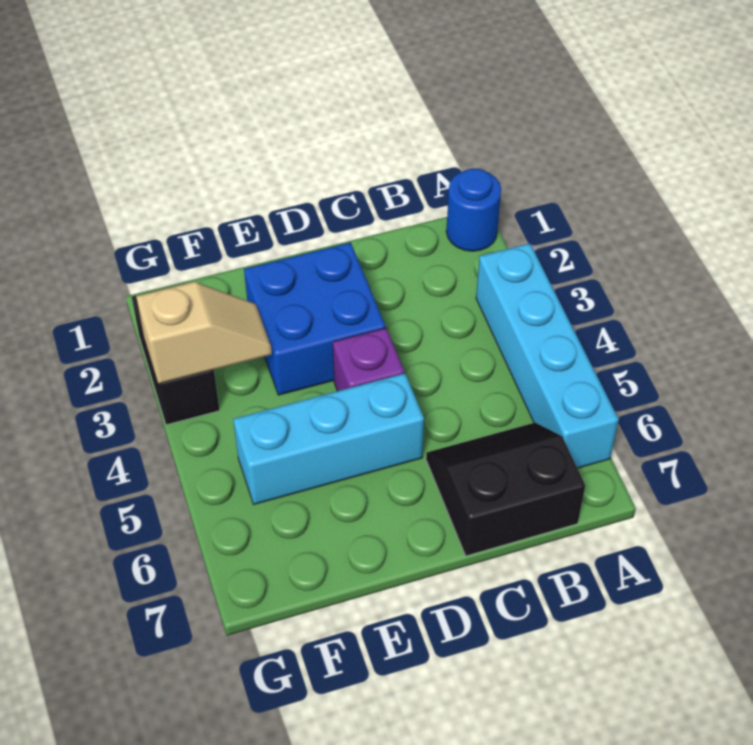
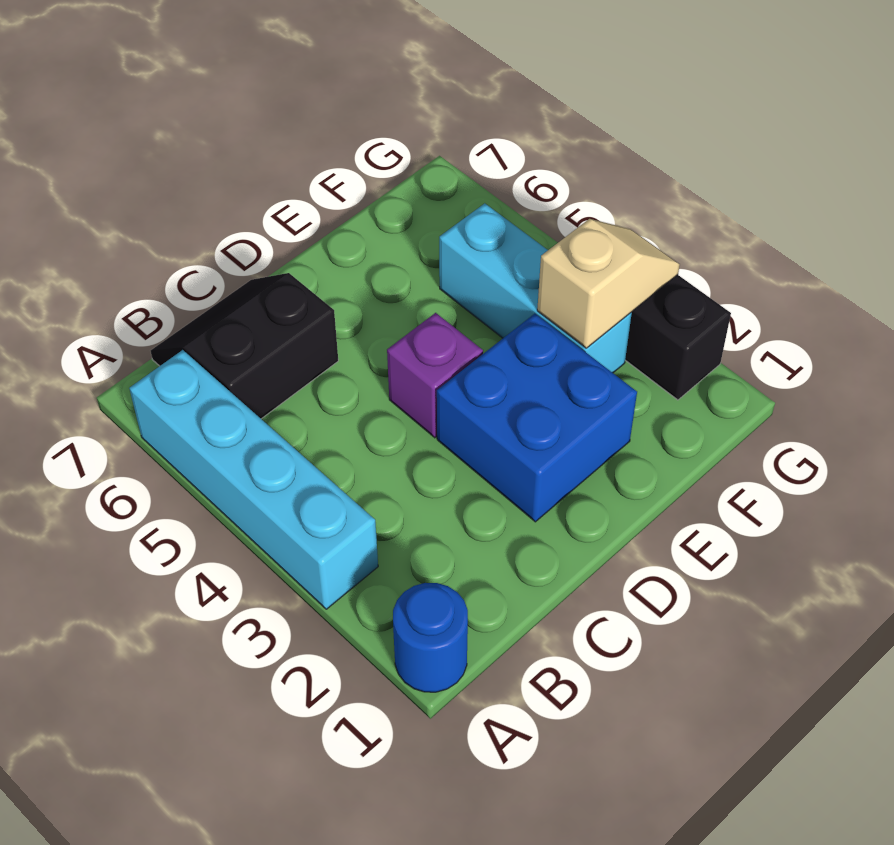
black slope B6:C7 level 1 top 7 -> black slope B6:C7 level 1 top 6
cyan brick D5:F5 level 1 -> cyan brick F3:F5 level 1
tan slope F3:G3 level 2 top G -> tan slope F3:G3 level 2 top F

